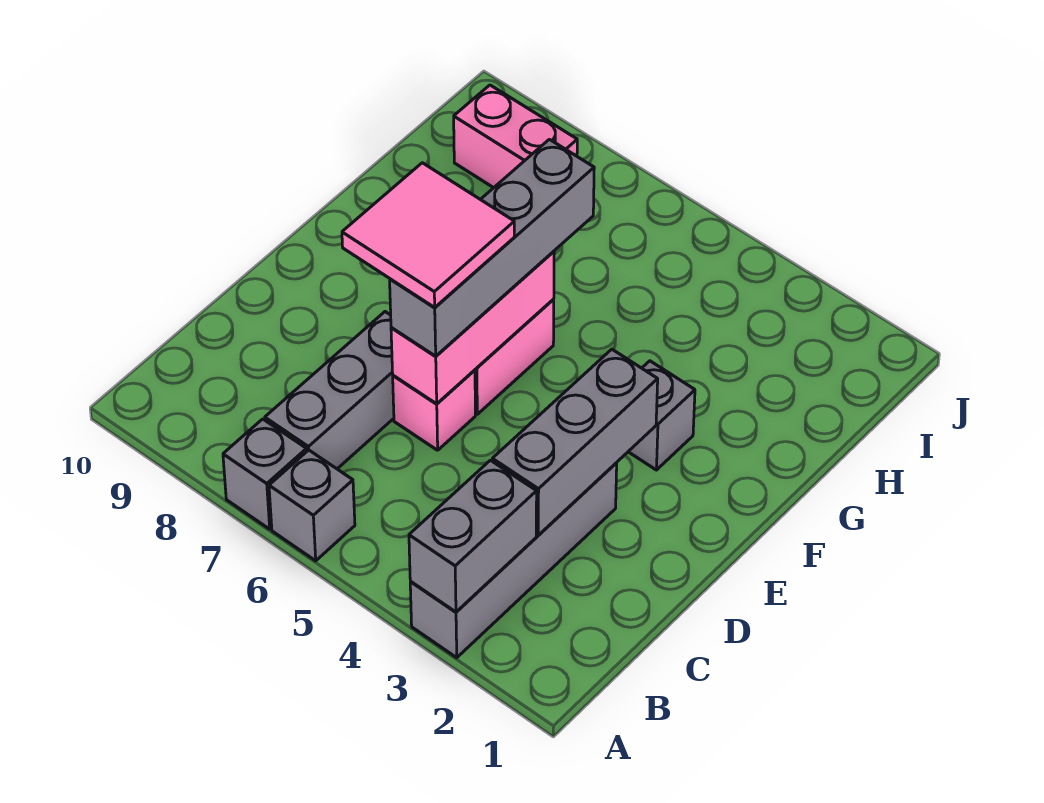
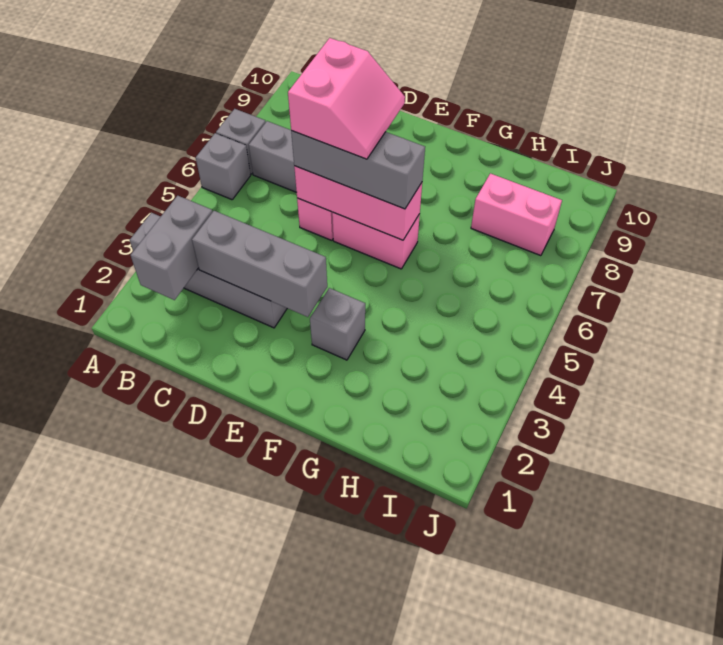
grey brick A3:B3 level 2 -> grey brick B2:B3 level 2
grey brick D6:G6 level 3 -> grey brick D6:F6 level 3
pink tile D6:E7 level 4 -> pink slope D6:E7 level 4 top D
pink brick I8:I9 level 1 -> pink brick H8:I8 level 1

